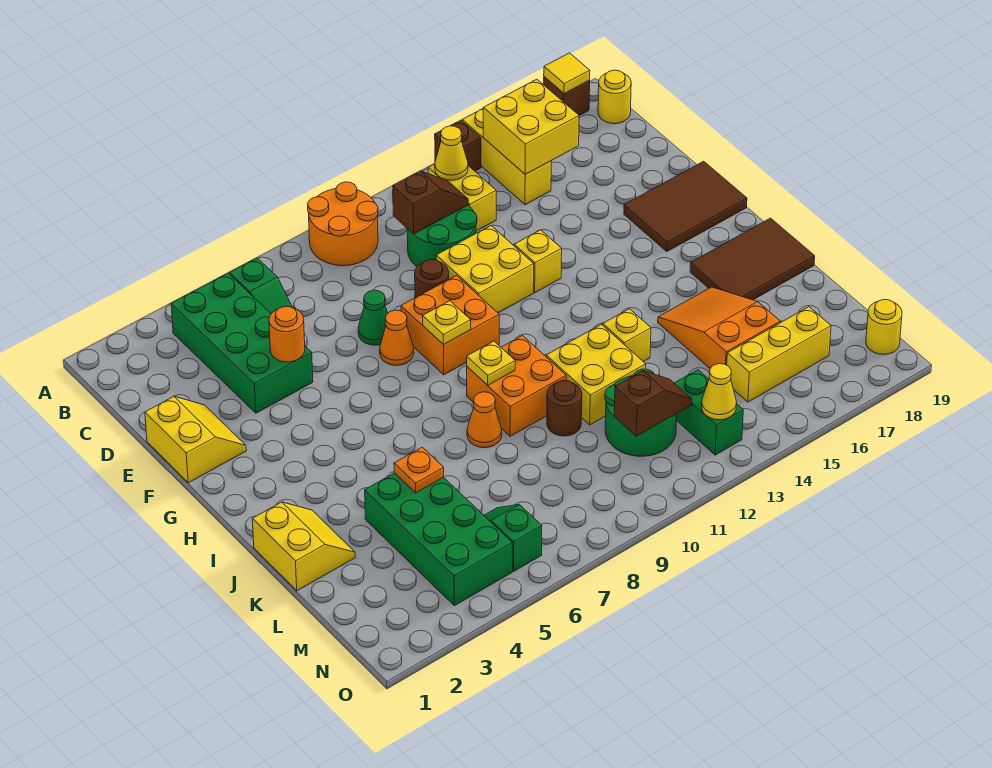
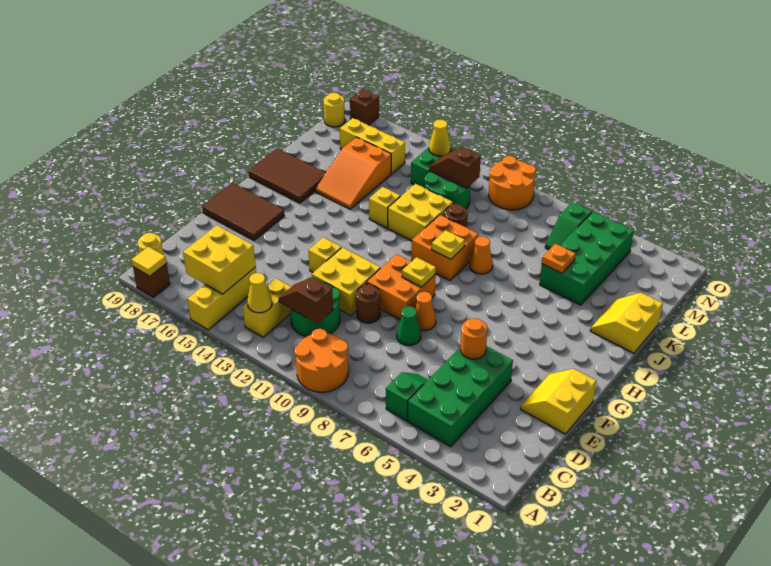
brown brick A14 level 1 -> brown brick O18 level 1
none -> orange round brick N9:O10 level 1

